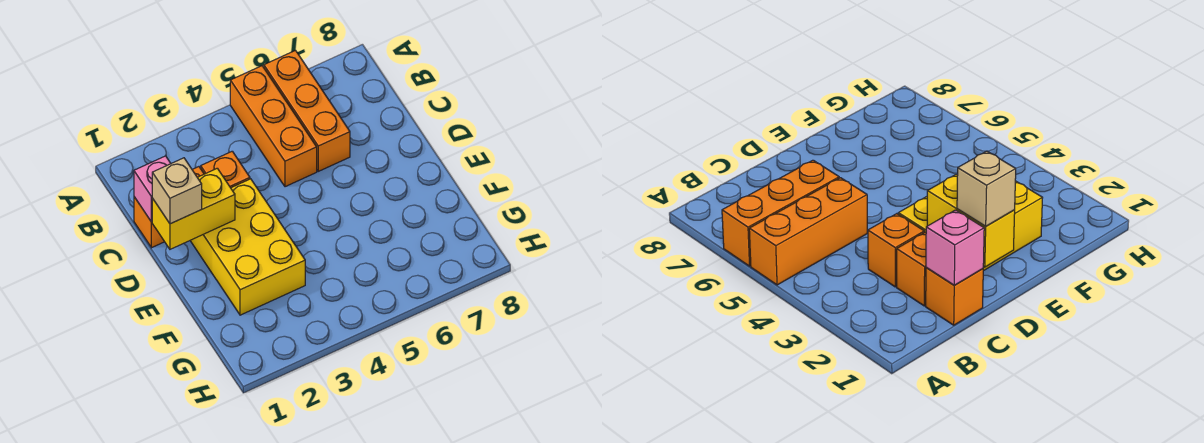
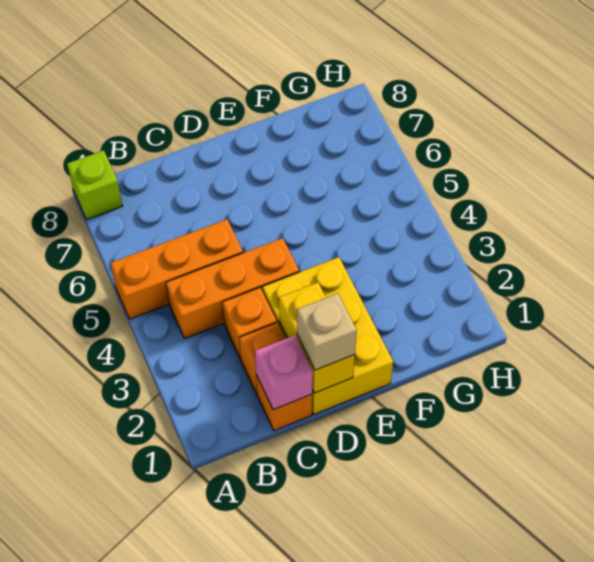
orange brick A6:C6 level 1 -> orange brick B4:D4 level 1
none -> lime brick A8 level 1
yellow brick D2:F3 level 1 -> yellow brick D1:E3 level 1

